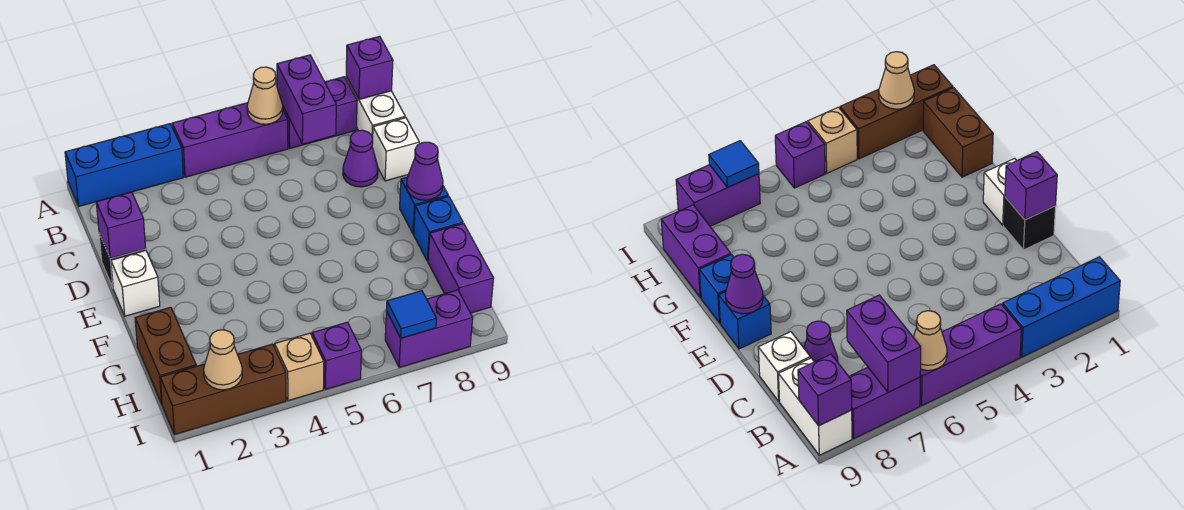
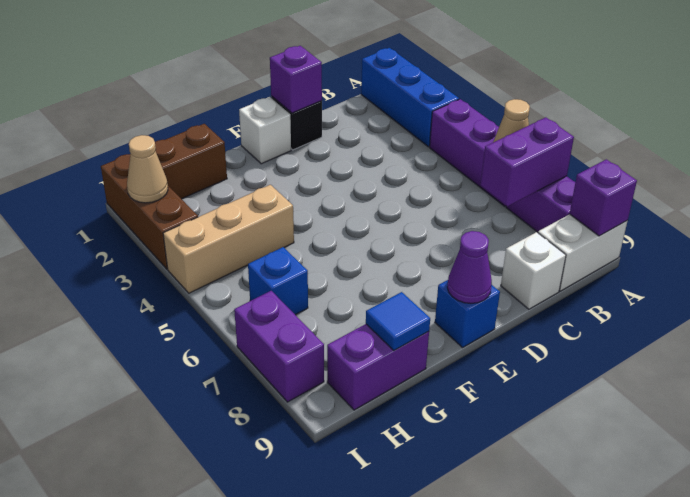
purple cone C8 level 1 -> none
blue brick F9 level 1 -> blue brick H6 level 1
tan brick I4 level 1 -> tan brick G4:I4 level 1
purple brick I5 level 1 -> none
blue tile I7 level 2 -> blue tile G9 level 2

